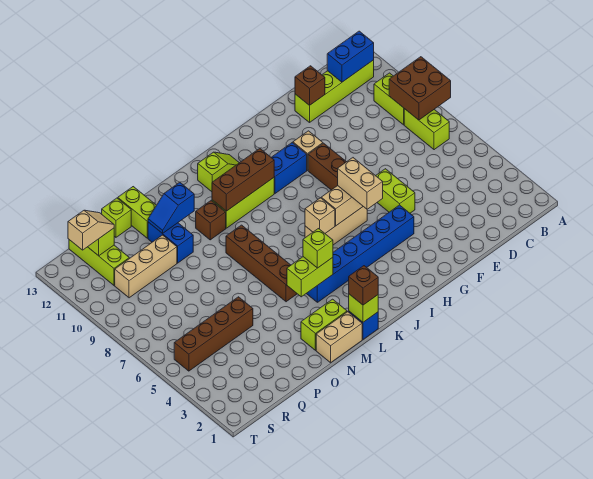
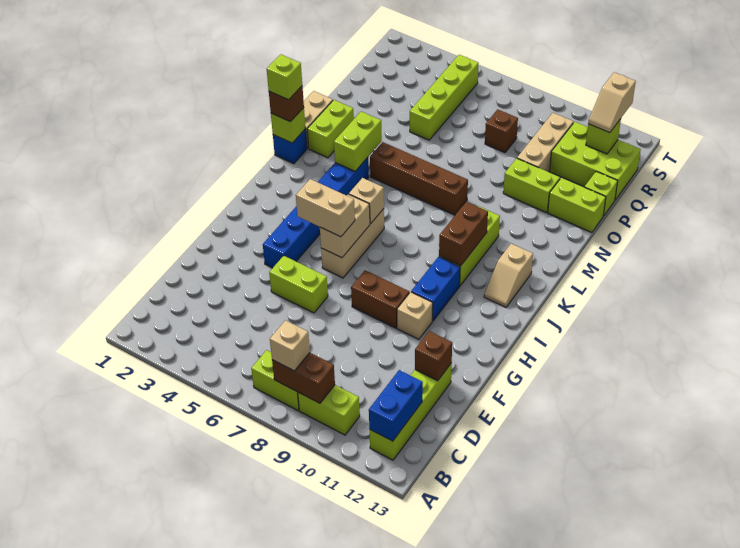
brown brick A8:B9 level 2 -> brown brick B8:B9 level 2
none -> tan brick B8 level 3
brown brick J10:L10 level 2 -> brown brick J10:K10 level 2
lime slope J12:K12 level 1 top K -> tan slope J12:K12 level 1 top K
lime brick L4 level 3 -> lime brick L1 level 4
brown brick M10 level 1 -> brown brick Q8 level 1
blue slope N11:O11 level 2 top N -> none
blue brick O10:O11 level 1 -> lime brick O10:O11 level 1
brown brick P5:S5 level 1 -> lime brick P5:S5 level 1
lime brick R11:R13 level 1 -> lime brick Q11:R13 level 1

